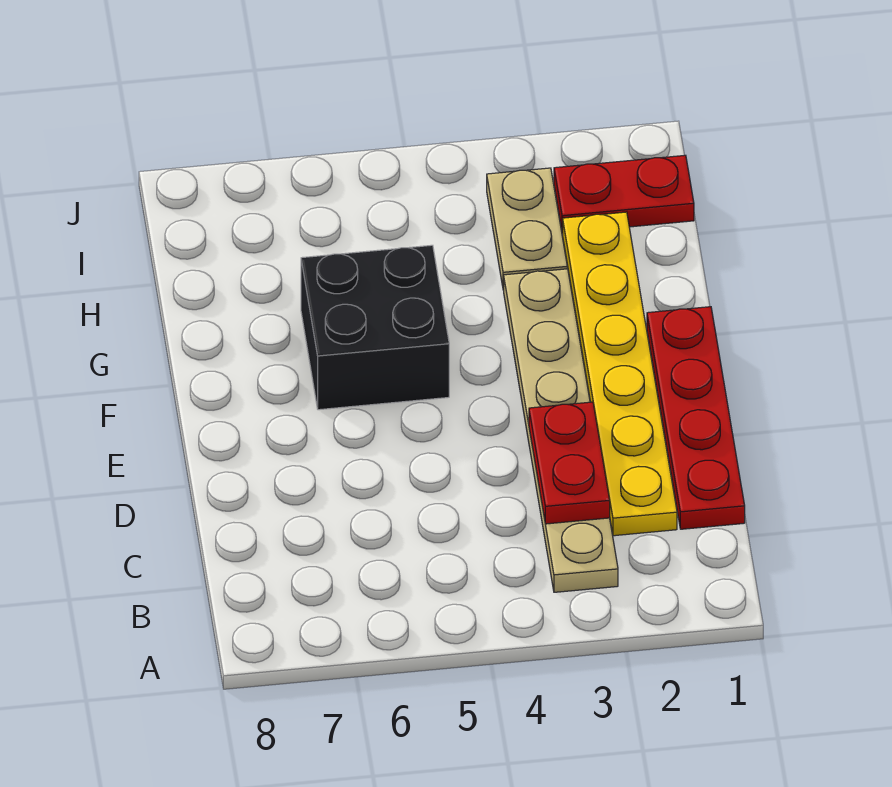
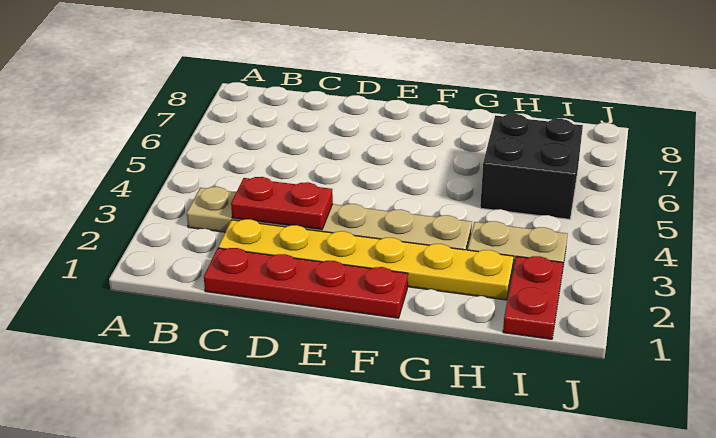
black brick F5:G6 level 1 -> black brick H5:I6 level 1

